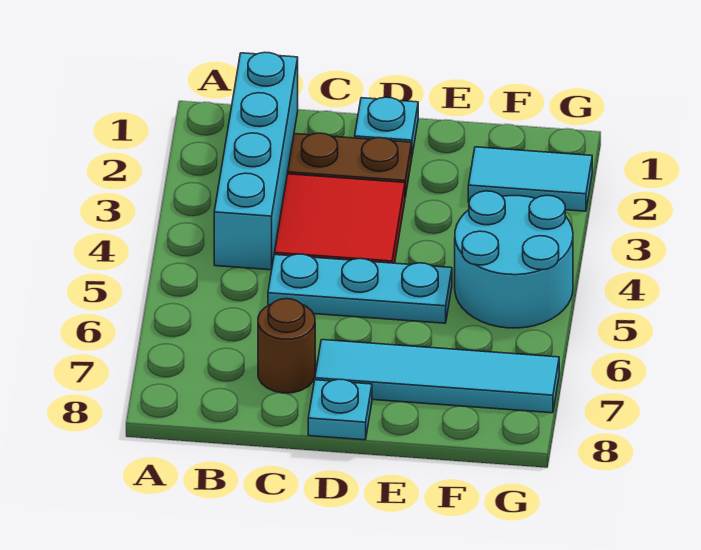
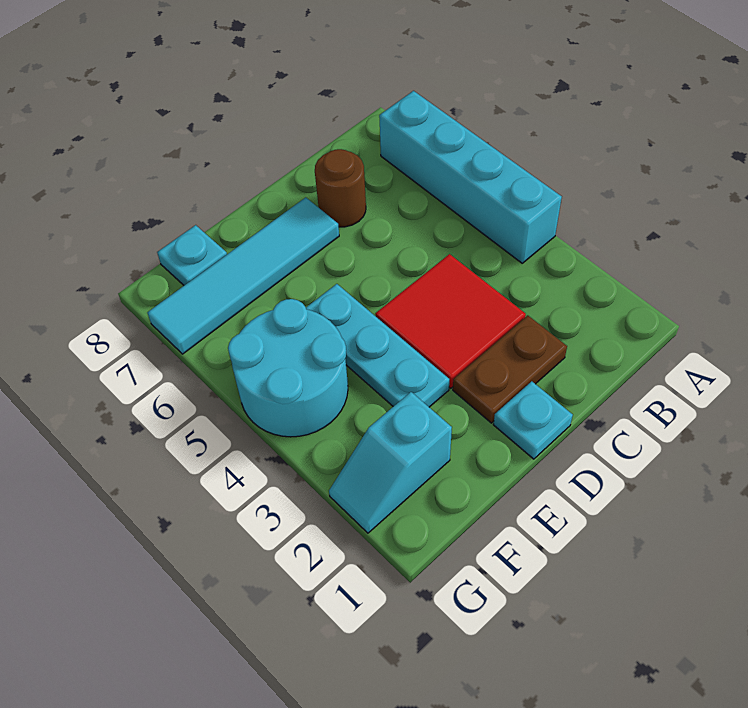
cyan brick B1:B4 level 1 -> cyan brick A4:A7 level 1
cyan plate C5:E5 level 1 -> cyan plate E3:E5 level 1
cyan plate D8 level 1 -> cyan plate F8 level 1
cyan tile F2:G2 level 1 -> cyan slope F2:G2 level 1 top F

